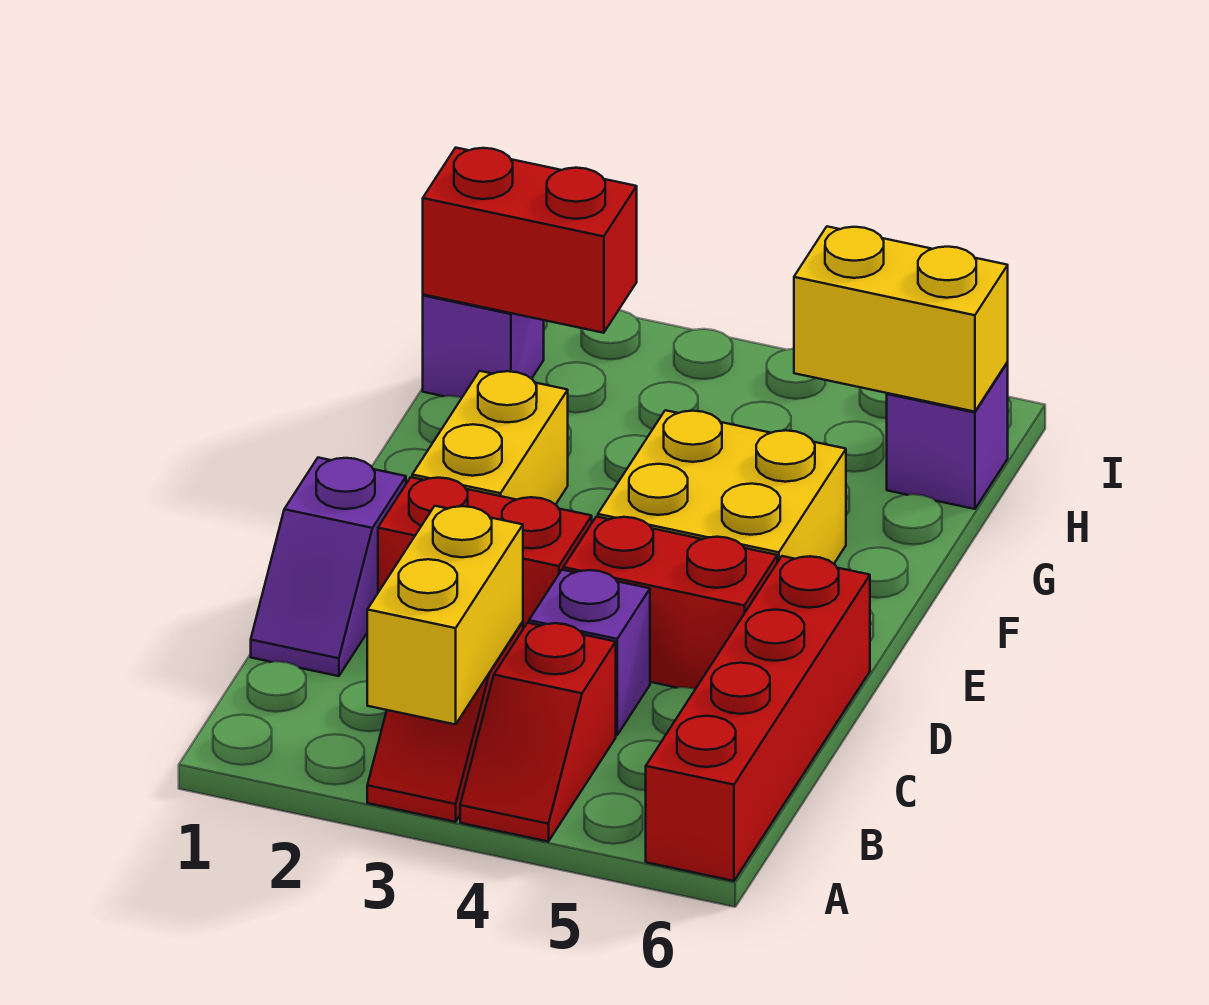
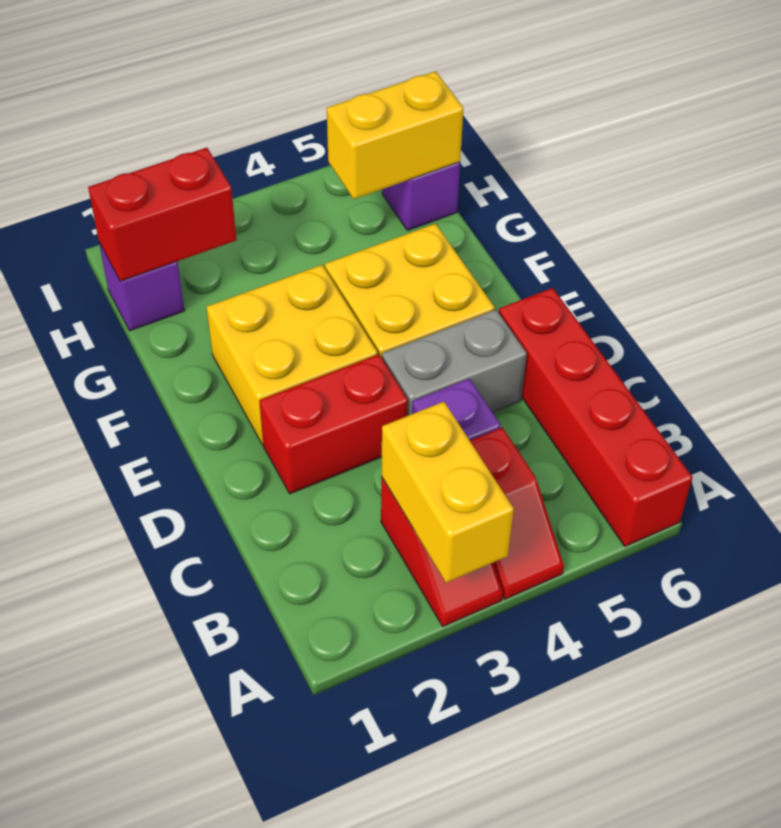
purple slope C1:D1 level 1 top D -> none
red brick D4:D5 level 1 -> grey brick D4:D5 level 1
yellow brick E2:F2 level 1 -> yellow brick E2:F3 level 1

